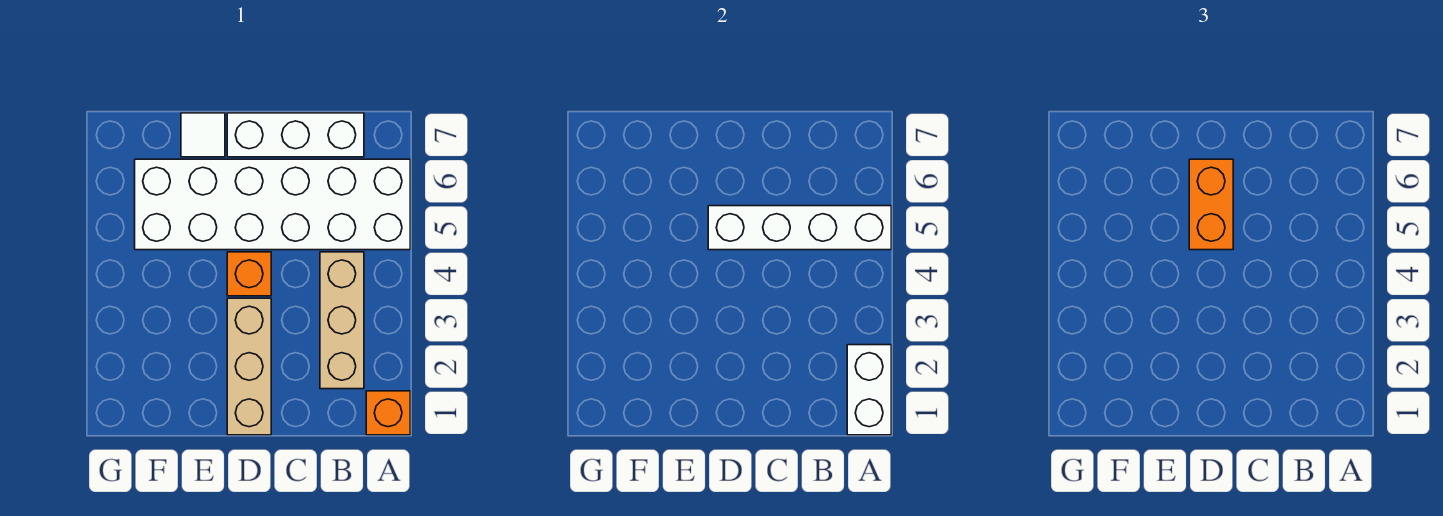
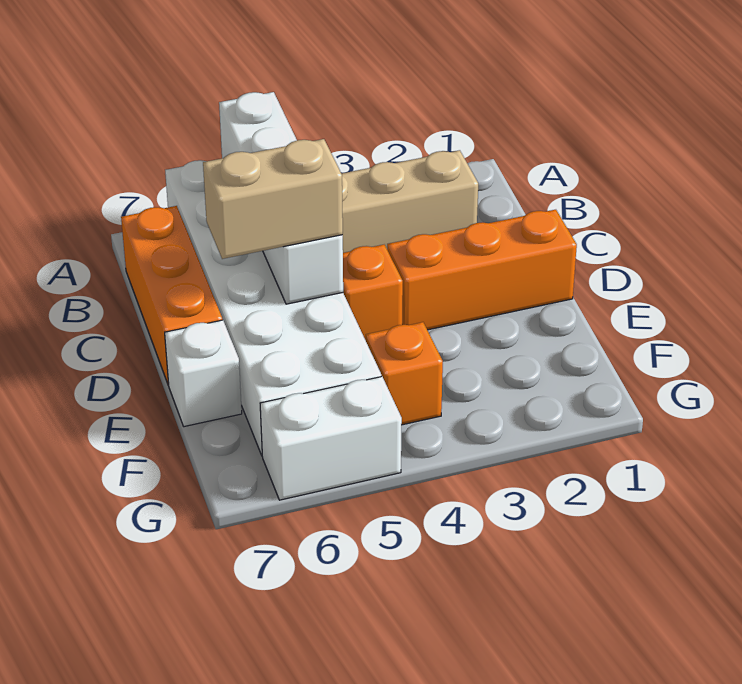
orange brick A1 level 1 -> orange brick F4 level 1
white brick A1:A2 level 2 -> white brick G5:G6 level 1
white brick B7:D7 level 1 -> orange brick B7:D7 level 1
tan brick D1:D3 level 1 -> orange brick D1:D3 level 1
orange brick D5:D6 level 3 -> tan brick D5:D6 level 3
white tile E7 level 1 -> white brick E7 level 1

